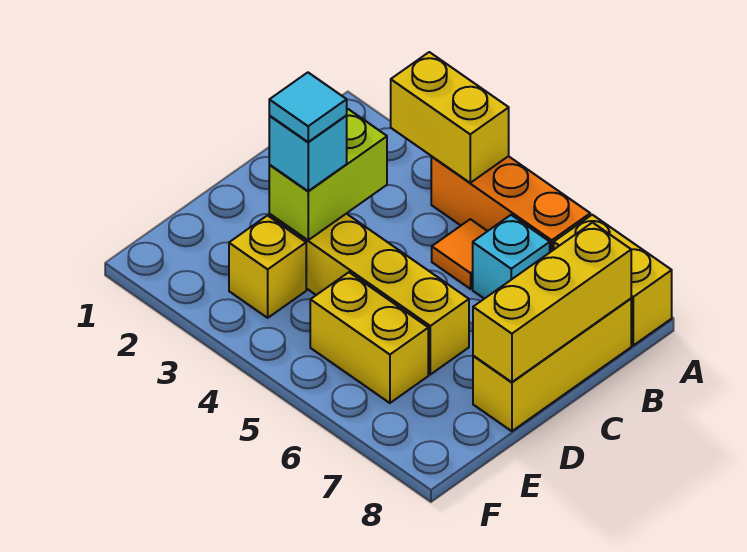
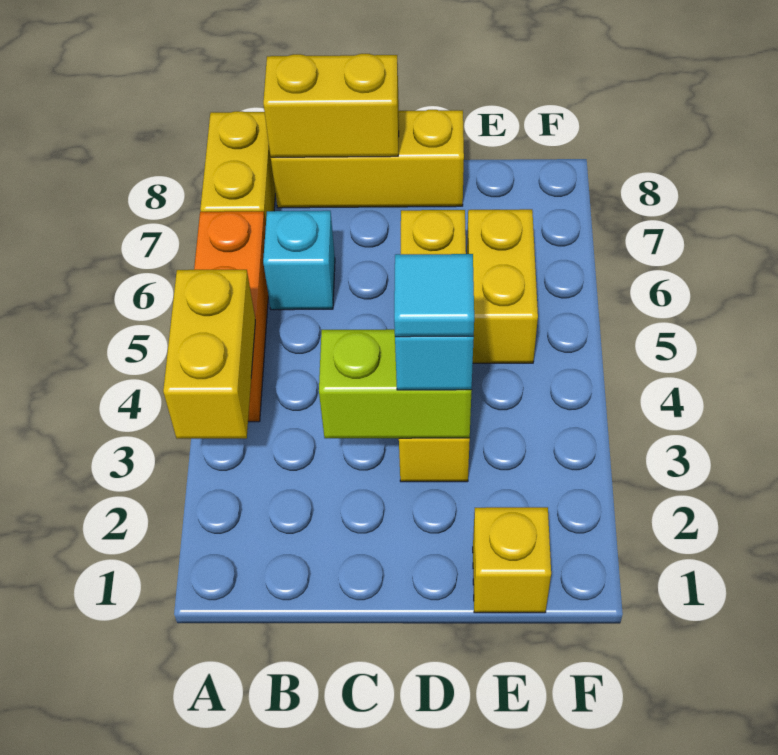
orange tile B5 level 1 -> none
yellow brick B8:D8 level 2 -> yellow brick B8:C8 level 2
yellow brick E3 level 1 -> yellow brick E1 level 1

